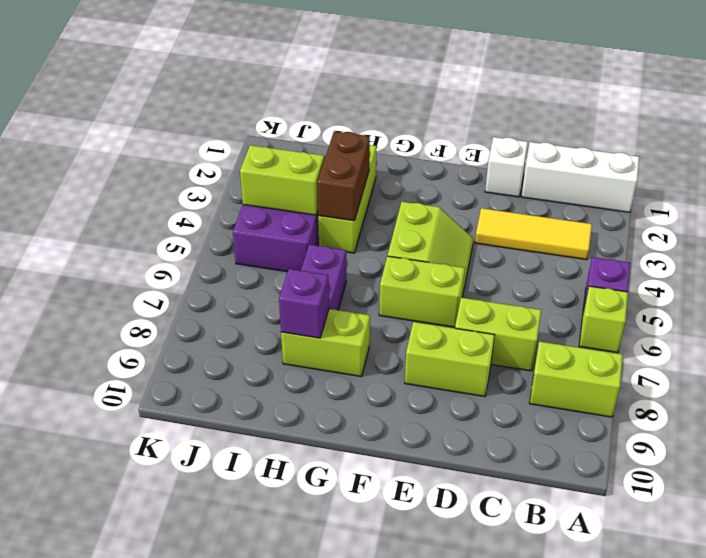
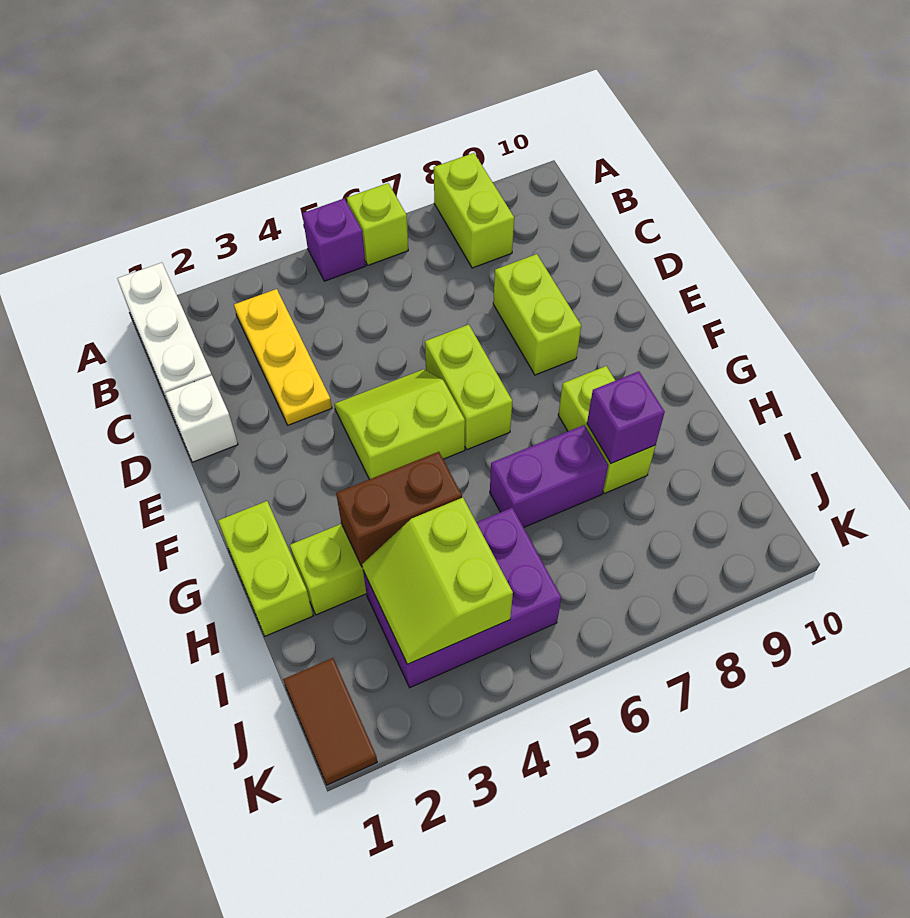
yellow tile B3:D3 level 1 -> yellow plate B3:D3 level 1
lime brick C7:D7 level 1 -> lime brick G1:H1 level 1
none -> brown tile J1:K1 level 1

